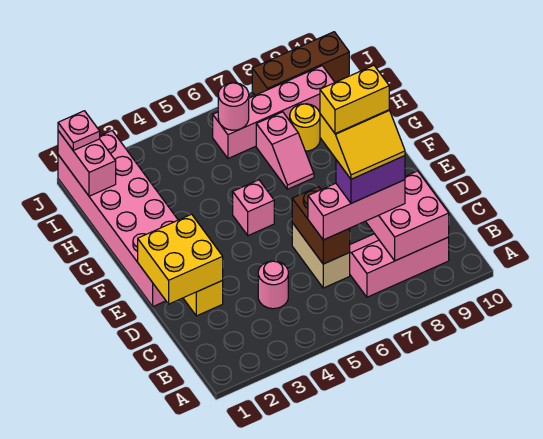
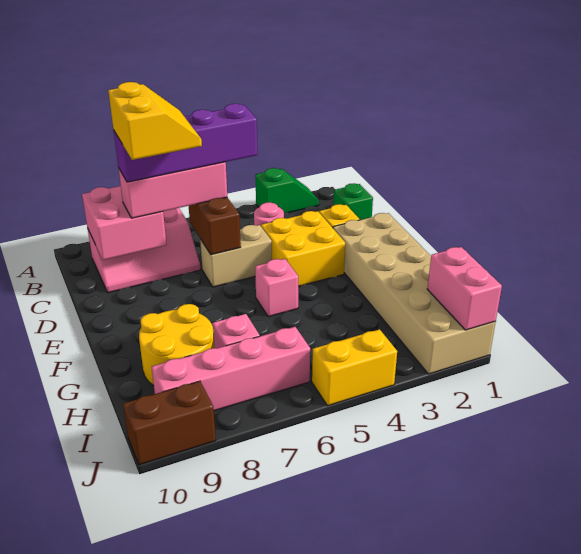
none -> green slope A2:A3 level 1 top 3
none -> green brick C1 level 1
tan brick C6:D6 level 1 -> tan brick D5:D6 level 1
purple brick C7:C8 level 4 -> purple brick C5:C8 level 4
yellow slope C7:D8 level 5 top D -> yellow slope C7:D8 level 5 top 8
yellow brick D1:E2 level 2 -> yellow brick D3:E4 level 1
yellow brick D7:D8 level 6 -> yellow brick J4:J5 level 1
pink brick E1:J2 level 1 -> tan brick E1:J2 level 1
yellow round brick H8 level 1 -> yellow round brick G8:H9 level 1
pink round brick I6 level 2 -> none
pink plate J1 level 3 -> none
brown brick J8:J10 level 1 -> brown brick J9:J10 level 1

